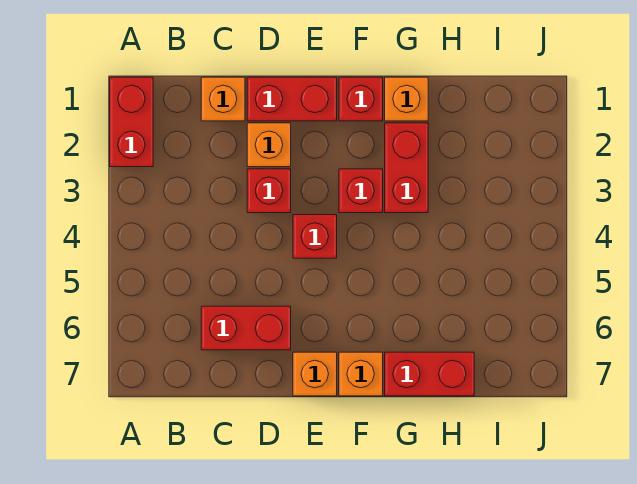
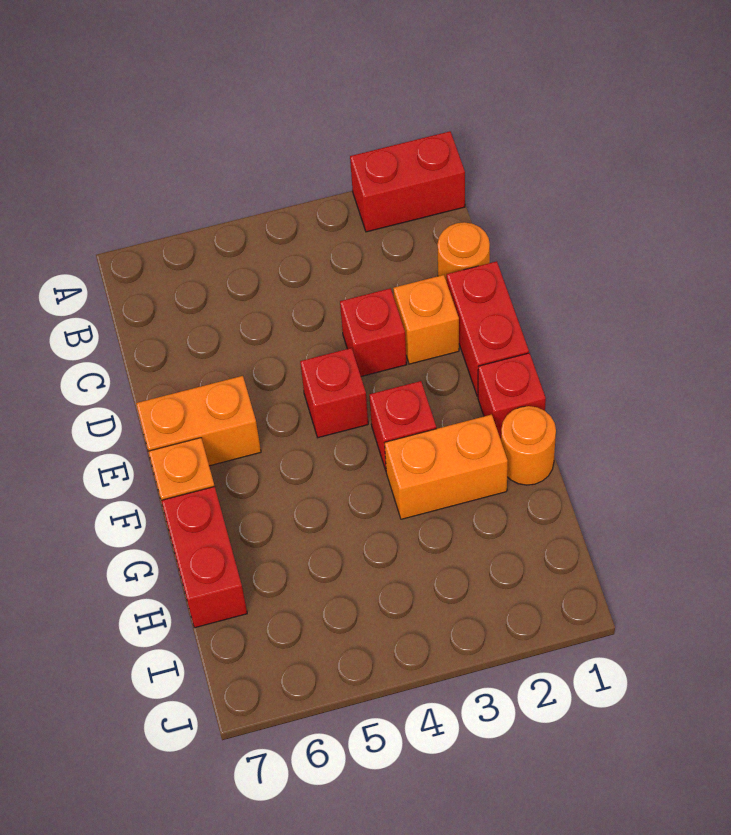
orange brick C1 level 1 -> orange round brick C1 level 1
red brick C6:D6 level 1 -> none
orange brick E7 level 1 -> orange brick E6:E7 level 1
orange brick G1 level 1 -> orange round brick G1 level 1
red brick G2:G3 level 1 -> orange brick G2:G3 level 1

